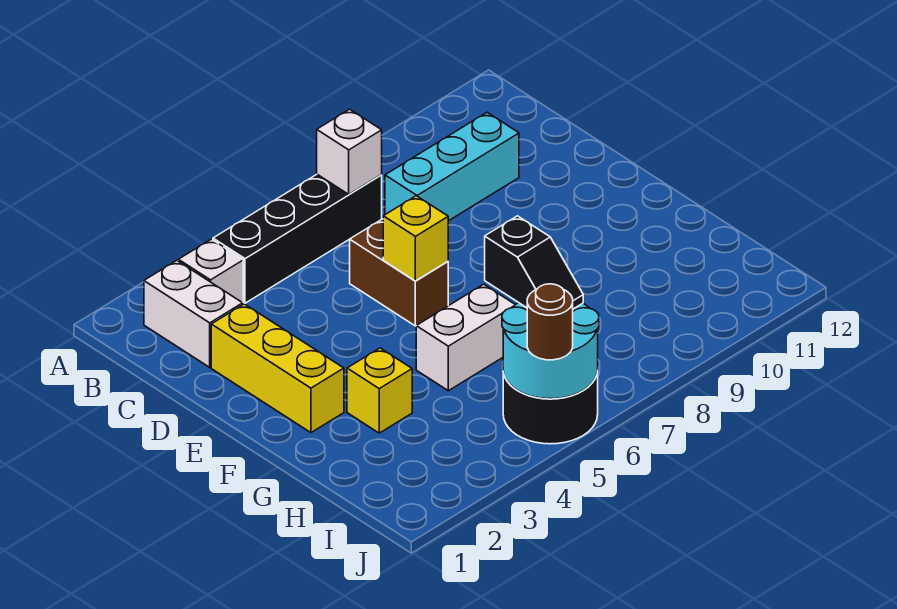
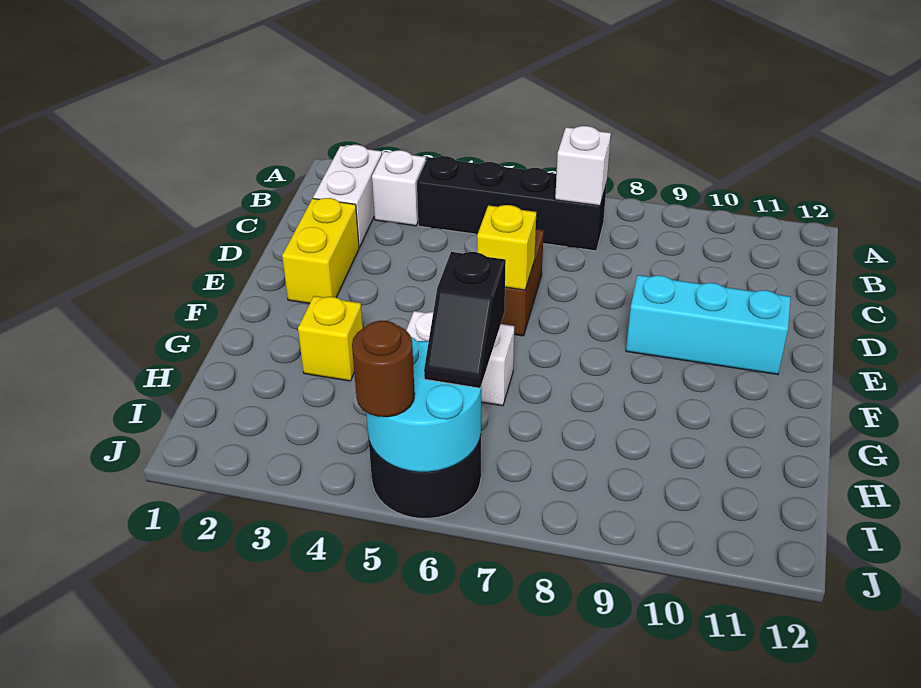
cyan brick C8:C10 level 1 -> cyan brick E9:E11 level 1
yellow brick D2:F2 level 1 -> yellow brick D2:E2 level 1

